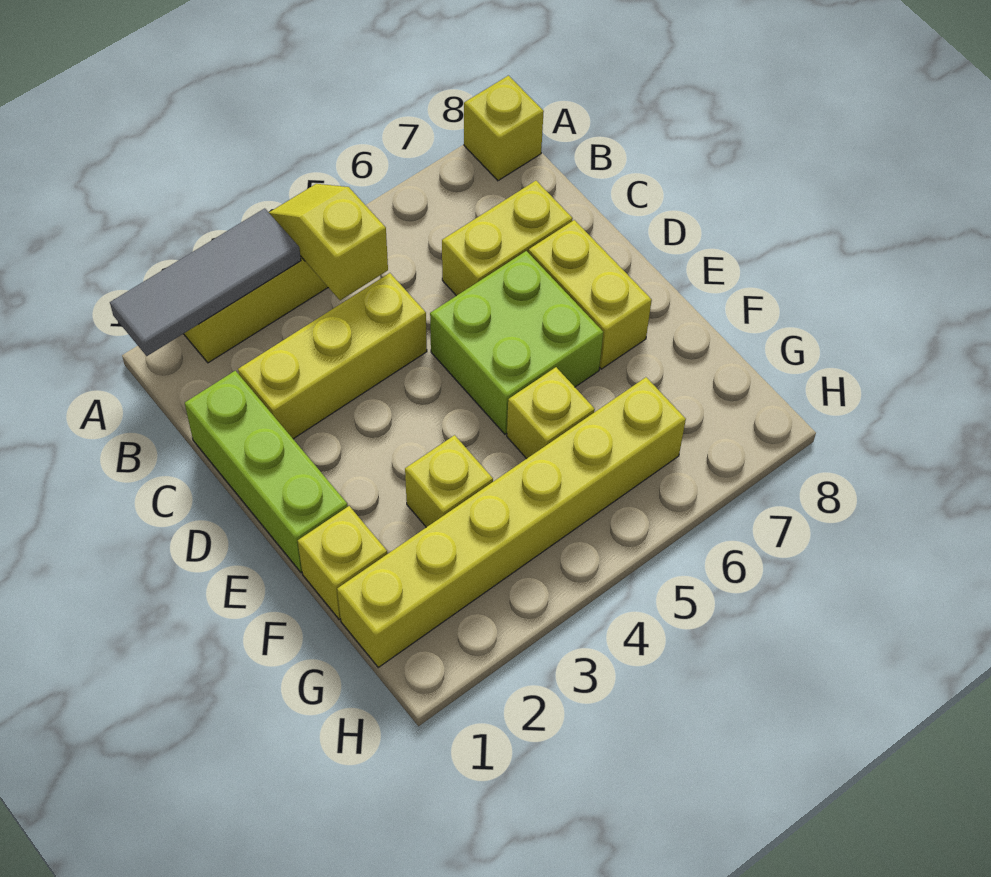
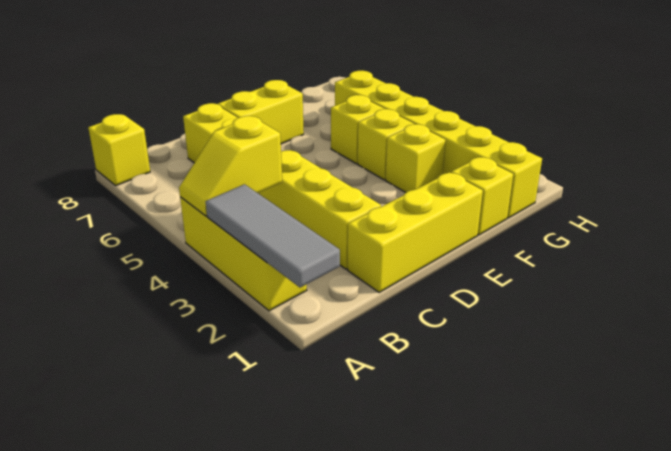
lime brick C1:E1 level 1 -> yellow brick C1:E1 level 1
lime brick D5:E6 level 1 -> none
none -> yellow brick F4 level 1

